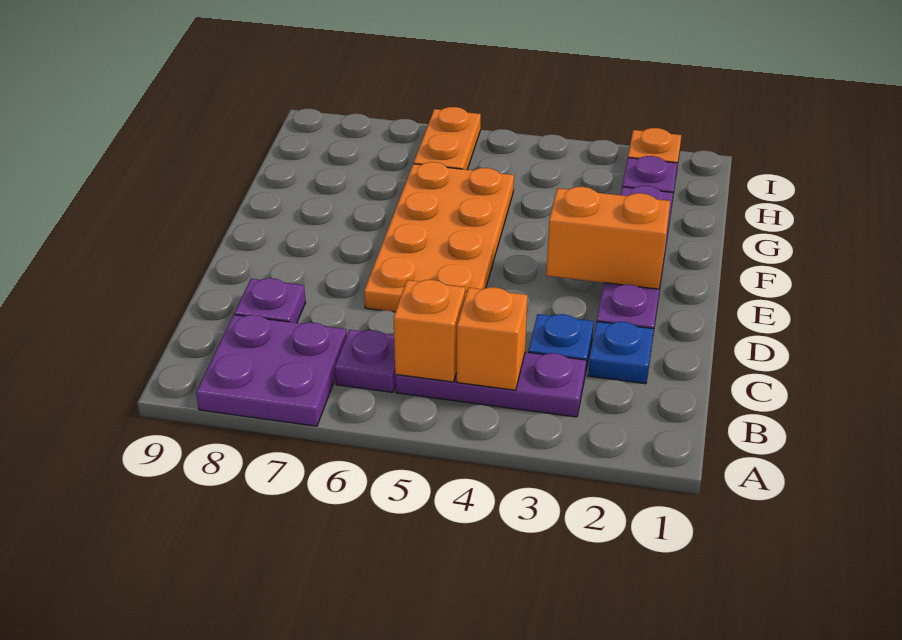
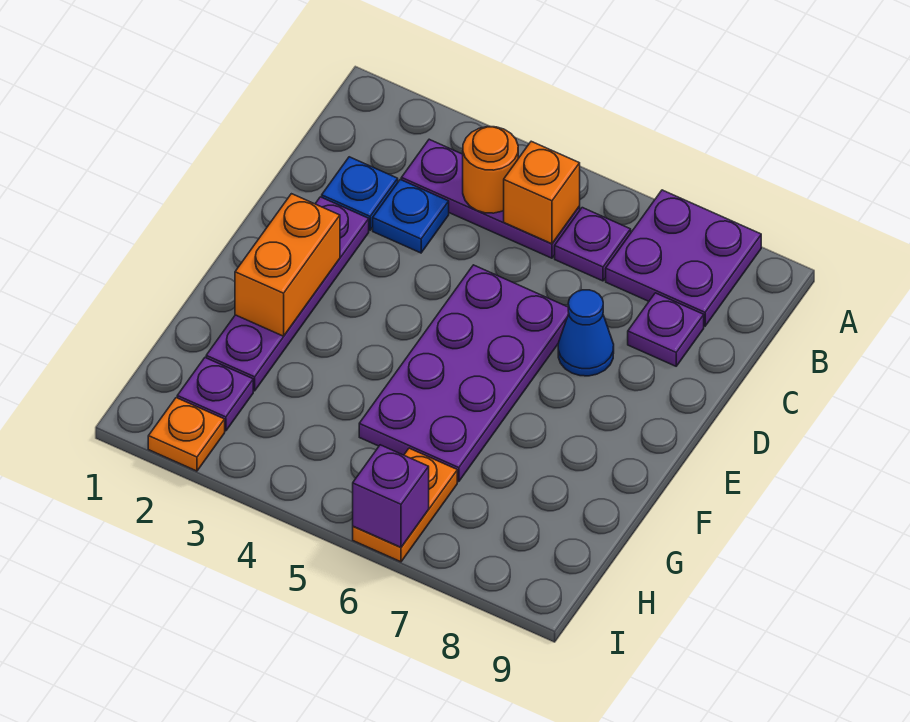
orange brick B4 level 2 -> orange round brick B4 level 2
orange plate D5:G6 level 1 -> purple plate D5:G6 level 1
none -> blue cone D7 level 1
orange brick E2:E3 level 2 -> orange brick E2:F2 level 2
none -> purple brick I6 level 2

